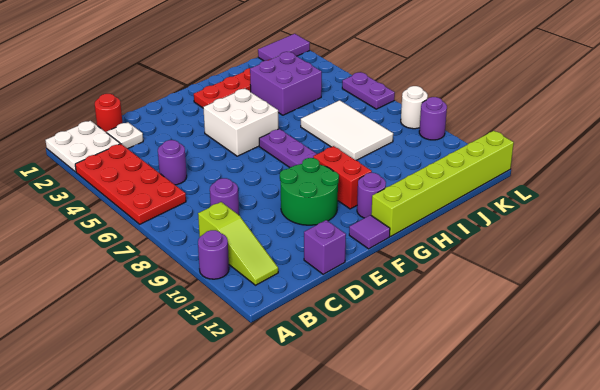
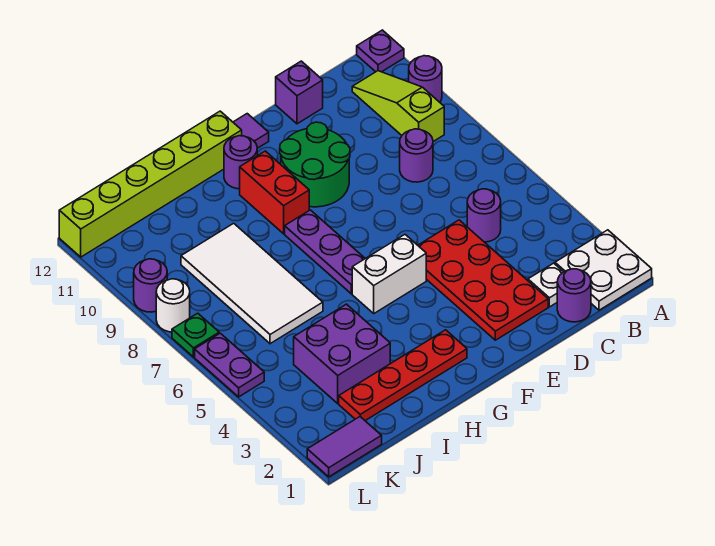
red plate A3:B6 level 1 -> red plate D2:E5 level 1
none -> purple plate A12 level 1
red round brick C1 level 1 -> purple round brick C1 level 1
white brick F4:G5 level 1 -> white brick F5:G5 level 1
white tile I6:J8 level 1 -> white tile I6:J9 level 1
none -> green plate L7 level 1

